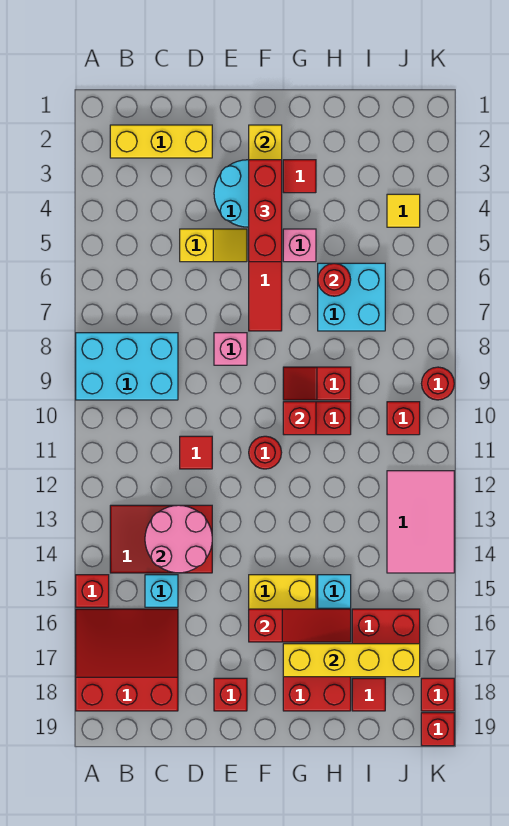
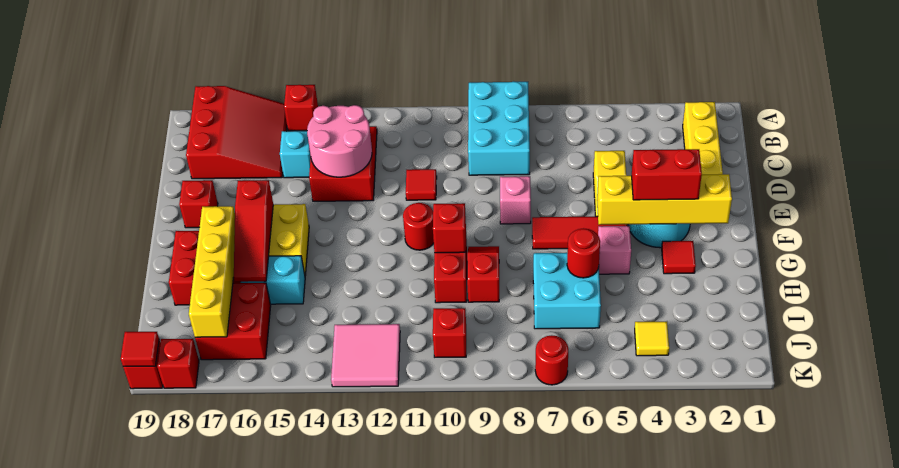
red brick F3:F5 level 3 -> red brick F3:F4 level 3
red tile I18 level 1 -> red tile K19 level 2
pink tile J12:K14 level 1 -> pink tile J12:K13 level 1
red round brick K9 level 1 -> red round brick K7 level 1

